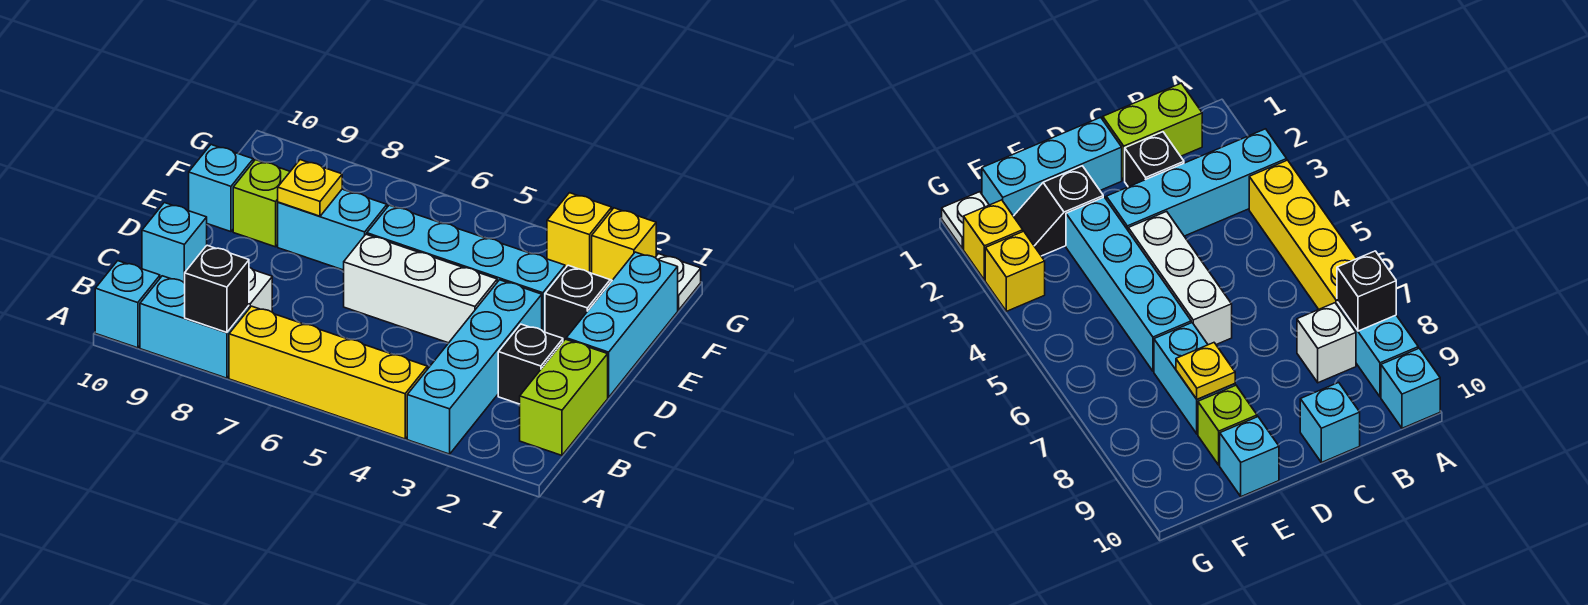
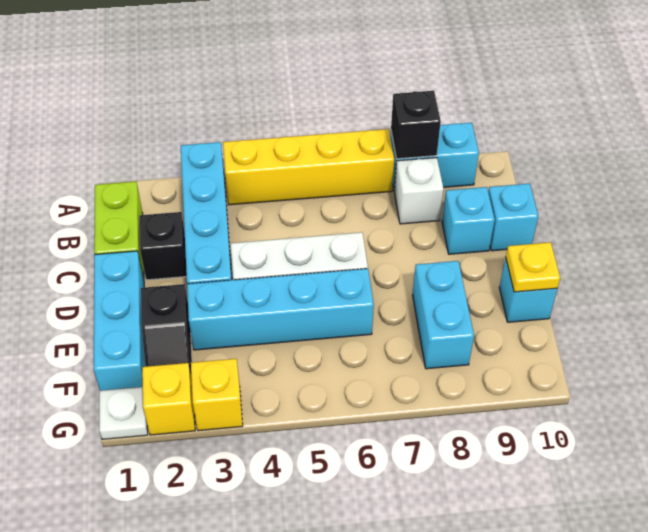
cyan brick A10 level 1 -> cyan brick C9 level 1
cyan brick E7:E8 level 1 -> cyan brick E8:F8 level 1
yellow plate E8 level 2 -> yellow plate E10 level 2
lime brick E9 level 1 -> none

